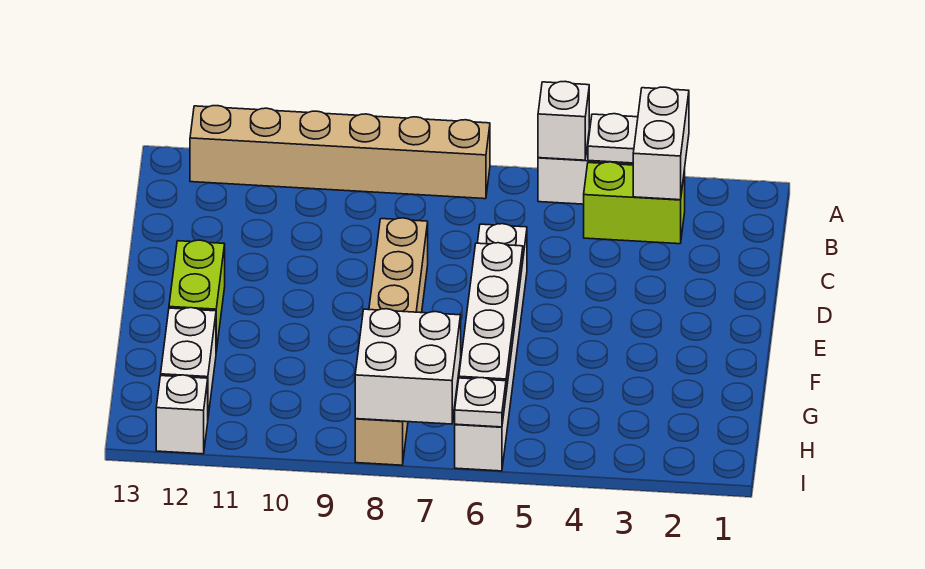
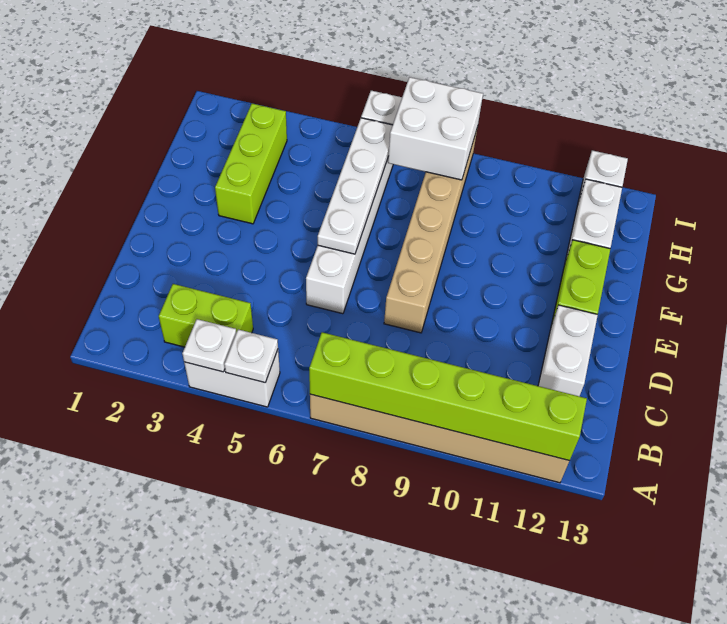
white brick A3:B3 level 2 -> white brick C12:D12 level 1
white brick A5 level 2 -> white plate A5 level 2
none -> lime brick A7:A12 level 2
none -> lime brick F3:H3 level 1

